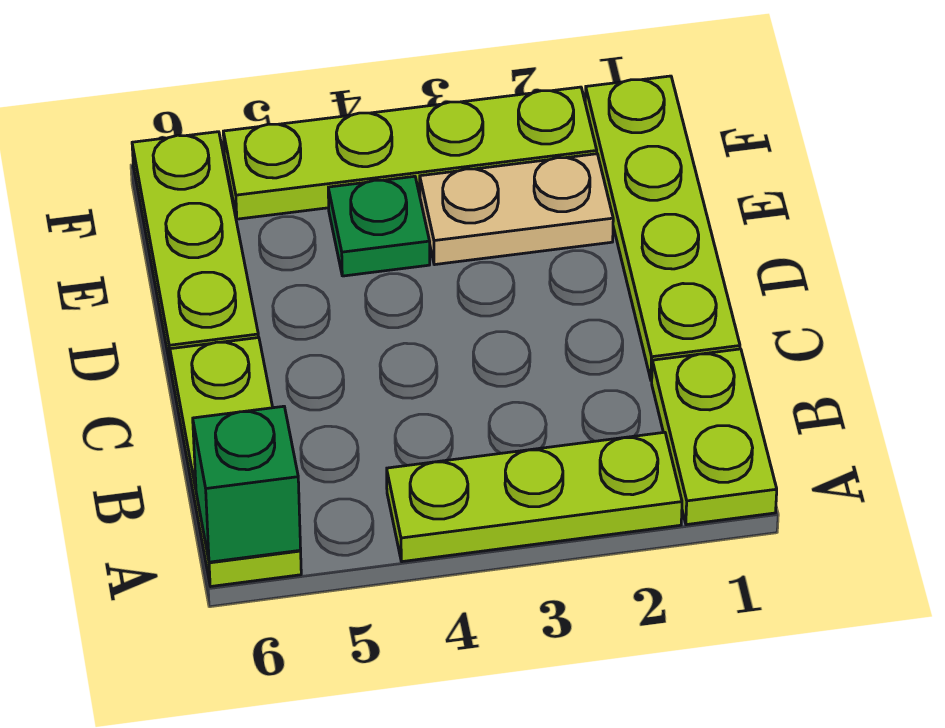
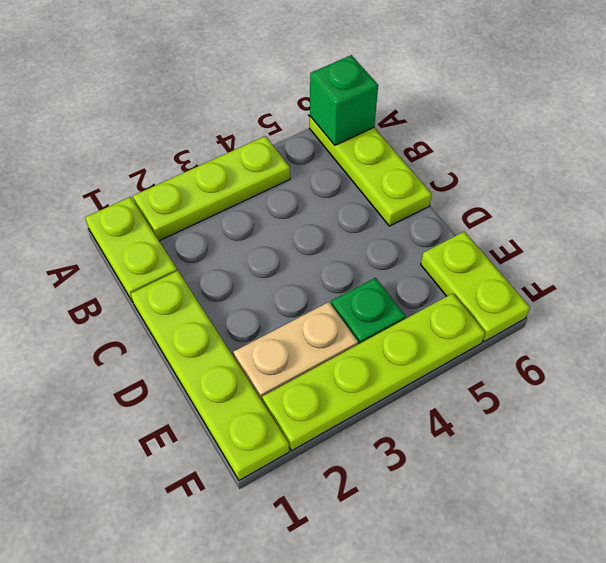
lime plate D6:F6 level 1 -> lime plate E6:F6 level 1

